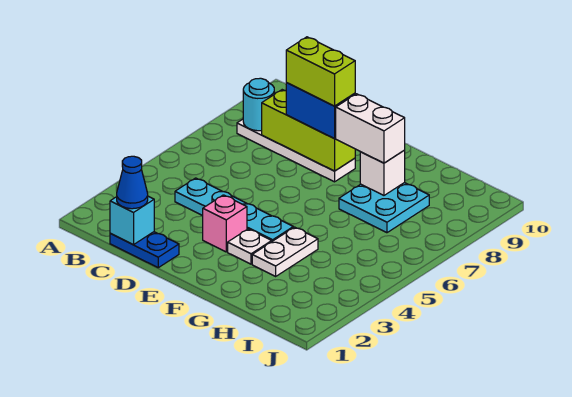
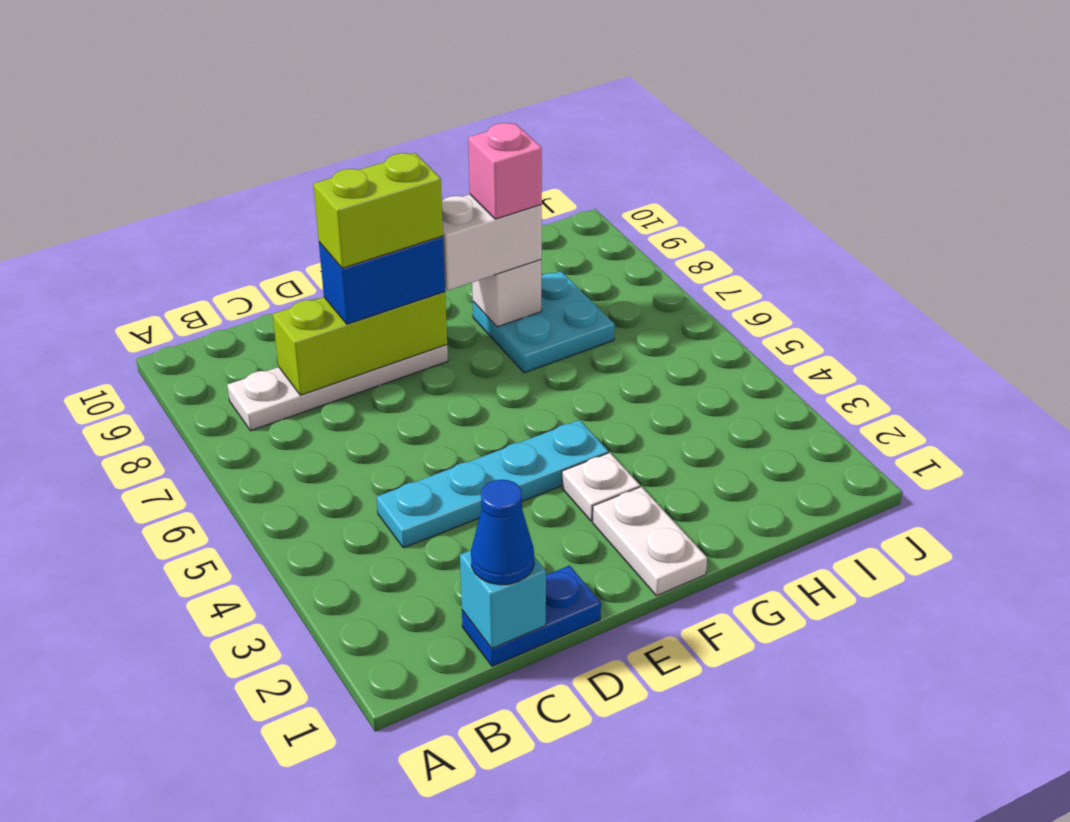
cyan round brick B8 level 2 -> none
pink brick E3 level 1 -> pink brick G8 level 4
white plate G3:G4 level 1 -> white plate F1:F2 level 1

